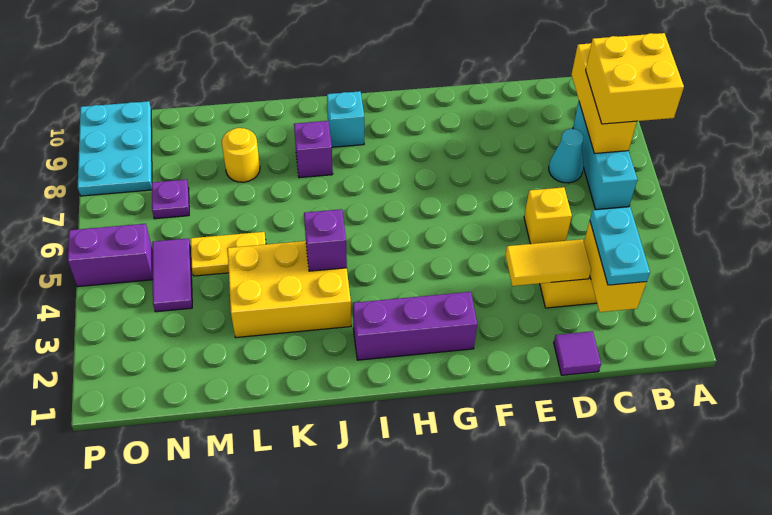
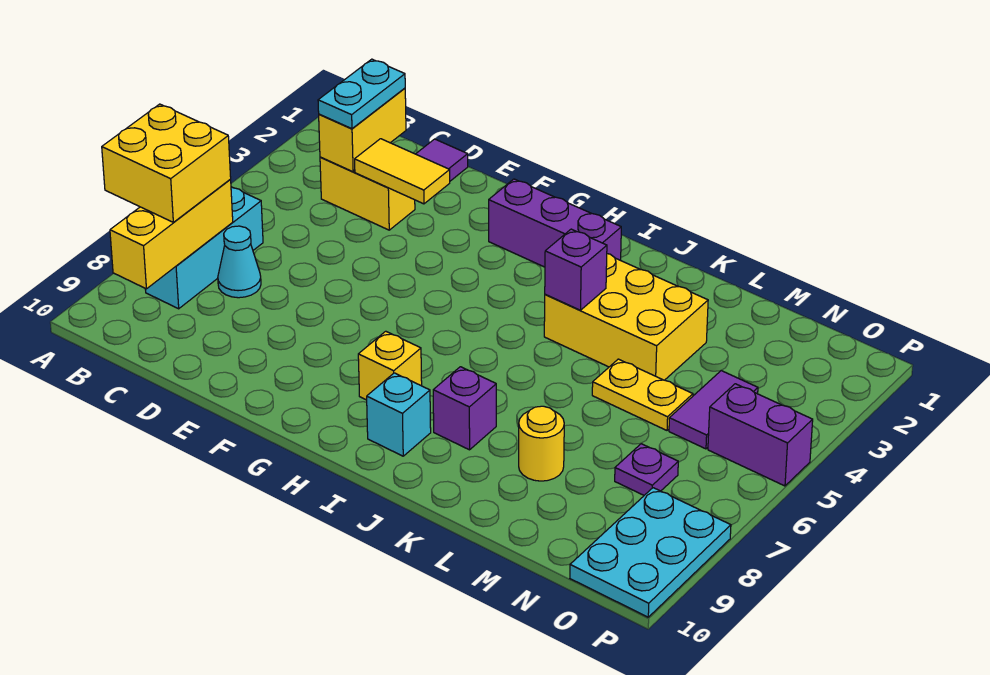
yellow brick D5 level 1 -> yellow brick H8 level 1

